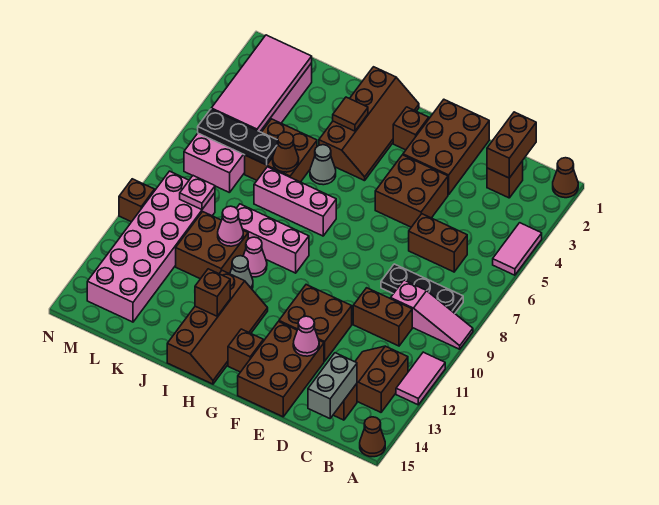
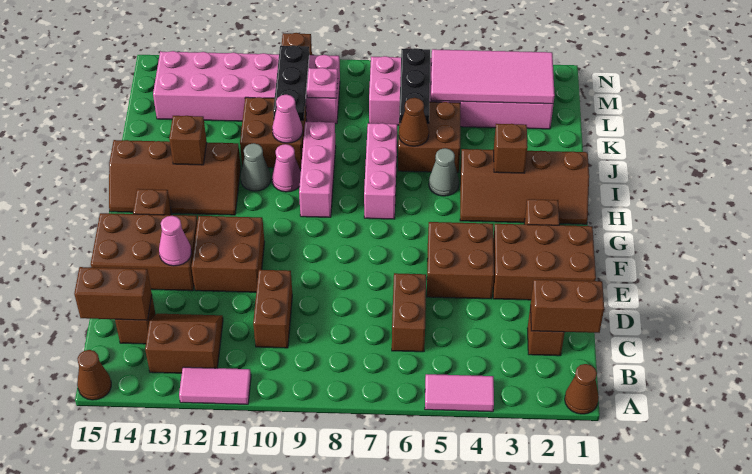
pink slope A9:C9 level 1 top C -> none
black plate B8:D8 level 1 -> black plate K10:M10 level 2
grey brick C14:C15 level 2 -> brown brick C14:C15 level 2
brown tile I3 level 2 -> brown brick I3 level 2

